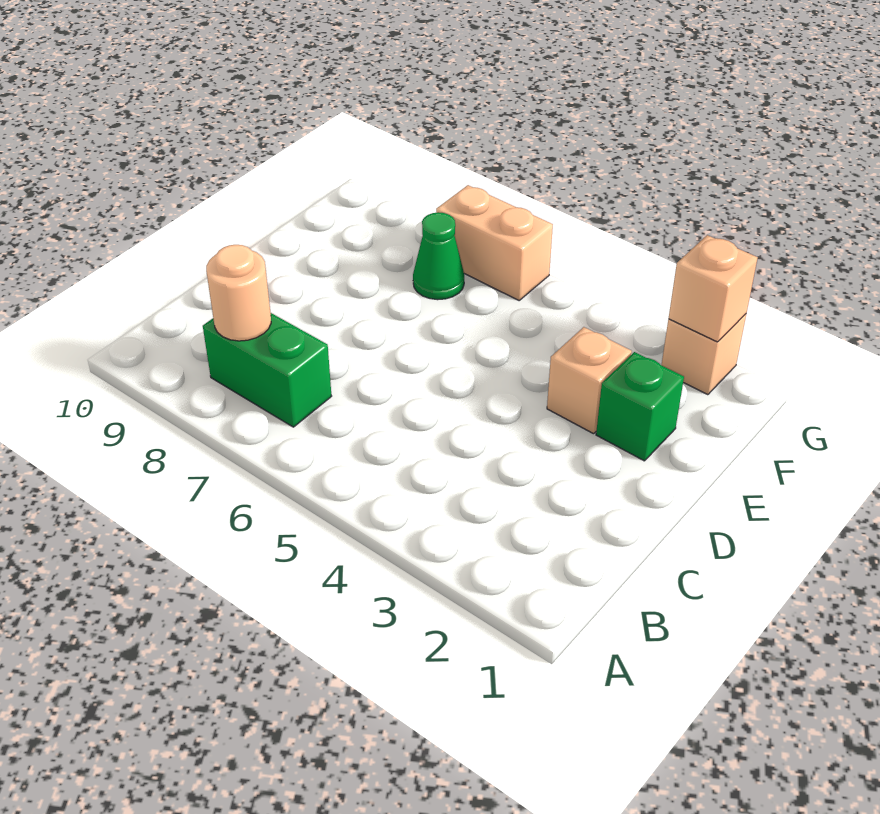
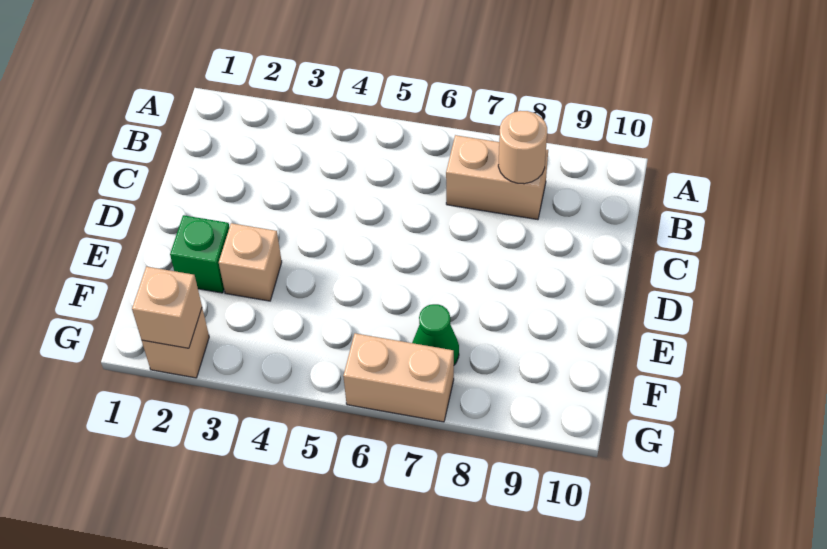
green brick B7:B8 level 1 -> tan brick B7:B8 level 1

